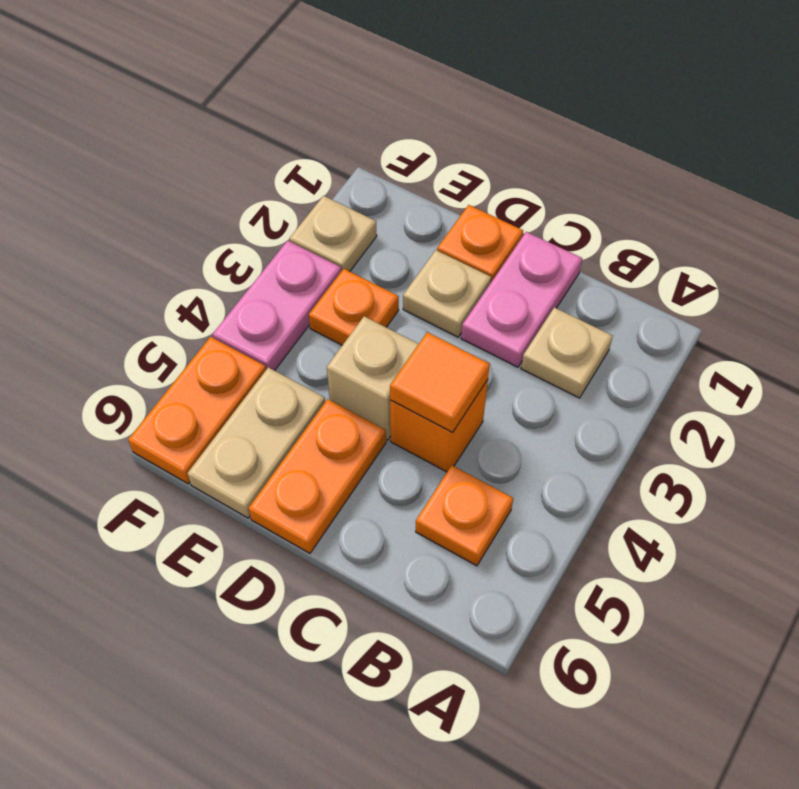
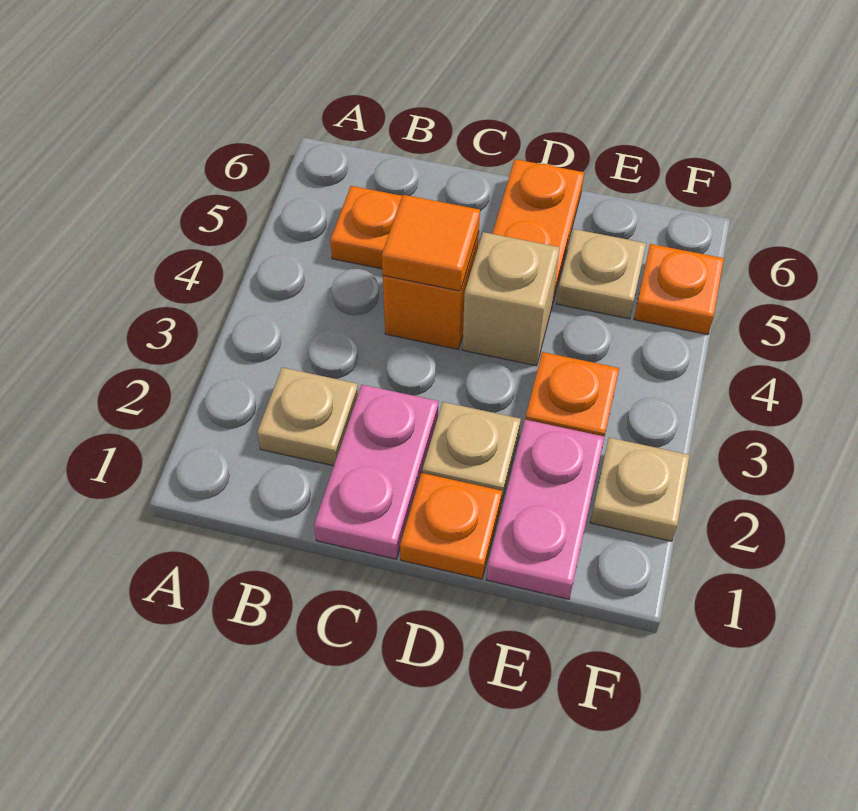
tan plate E5:E6 level 1 -> tan plate E5 level 1
pink plate F3:F4 level 1 -> pink plate E1:E2 level 1
orange plate F5:F6 level 1 -> orange plate F5 level 1

